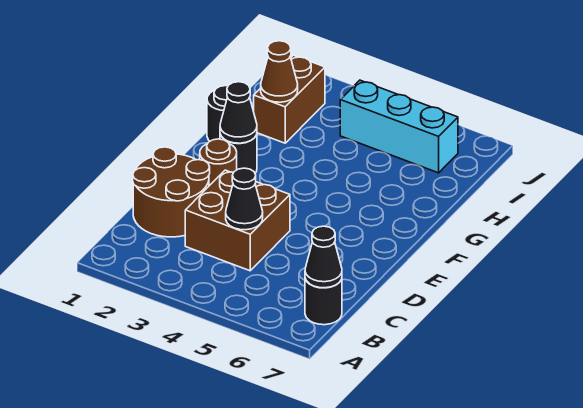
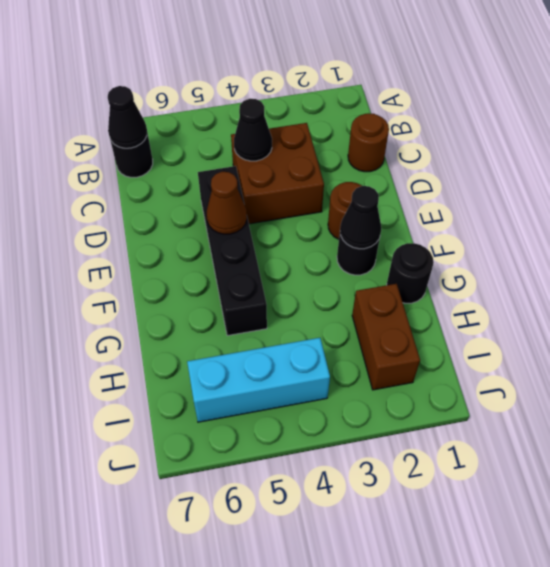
brown round brick C1:D2 level 1 -> brown round brick C1 level 1
none -> black brick D5:G5 level 1
brown cone H2 level 2 -> brown cone E5 level 2

